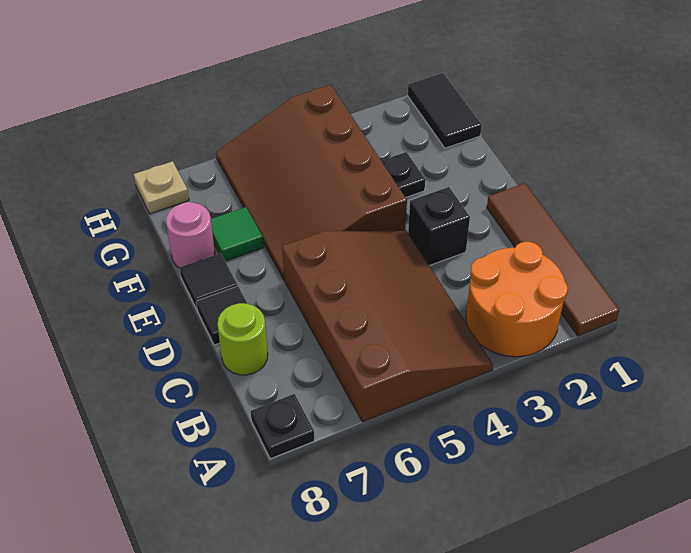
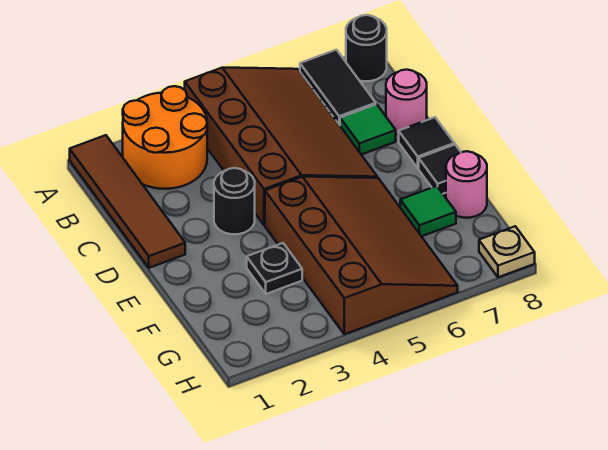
brown slope A4:D6 level 1 top 6 -> brown slope A4:D6 level 1 top 4
black plate A8 level 1 -> black round brick A8 level 1
none -> green tile C7 level 1
lime round brick C8 level 1 -> pink round brick C8 level 1
black brick D3 level 1 -> black round brick D3 level 1
black tile G1:H1 level 1 -> black tile A7:B7 level 1

